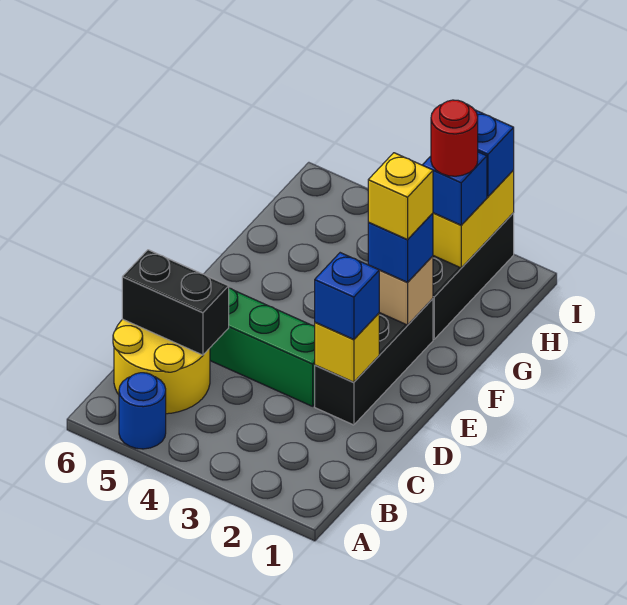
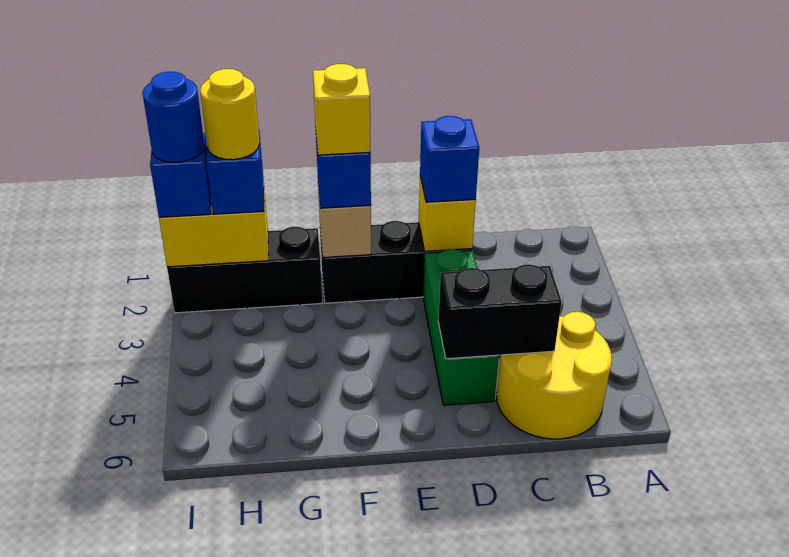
blue round brick A5 level 1 -> blue round brick I2 level 4
black brick C5:C6 level 2 -> black brick C5:D5 level 2
red round brick H2 level 4 -> yellow round brick H2 level 4

